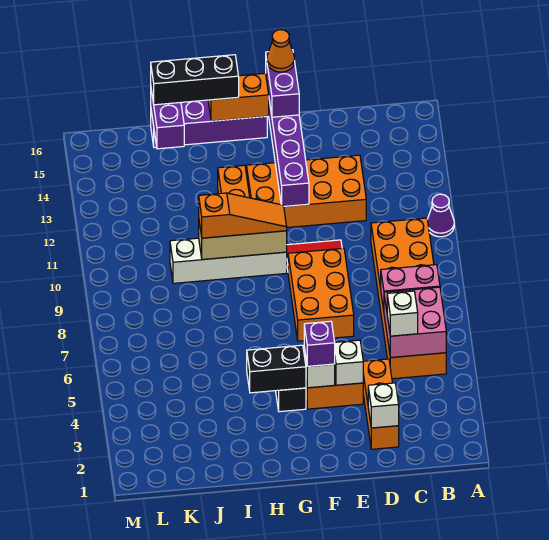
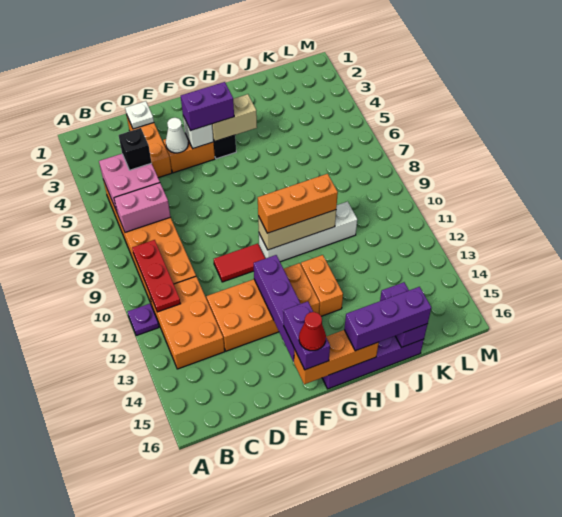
purple cone A11 level 1 -> purple plate A11 level 1
none -> red plate B9:B11 level 2
white brick C5 level 3 -> black brick C5 level 3
white brick D2 level 2 -> white plate D2 level 2
white brick E4 level 2 -> white cone E4 level 2
orange brick E7:F9 level 1 -> orange brick B11:C13 level 1
purple brick F4 level 3 -> purple brick F4:G4 level 3
orange cone F16 level 4 -> red cone F16 level 4
black brick G4:H4 level 2 -> tan brick G4:H4 level 2
orange slope G10:I10 level 3 top I -> orange brick G10:I10 level 3
black brick H16:J16 level 3 -> purple brick H16:J16 level 3

